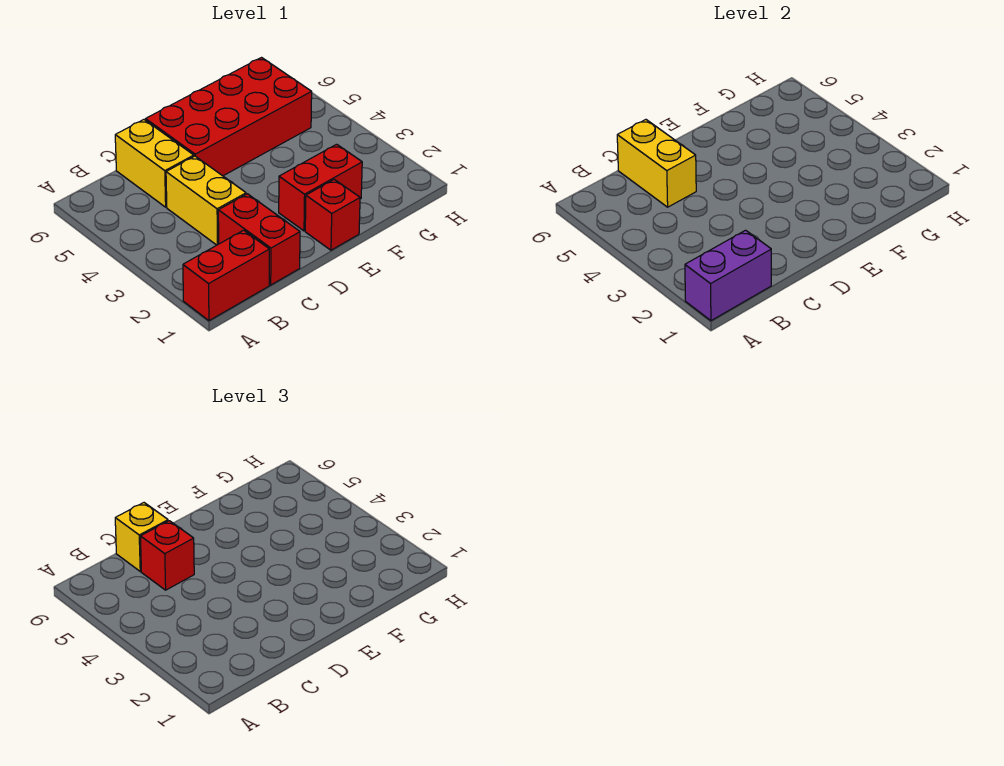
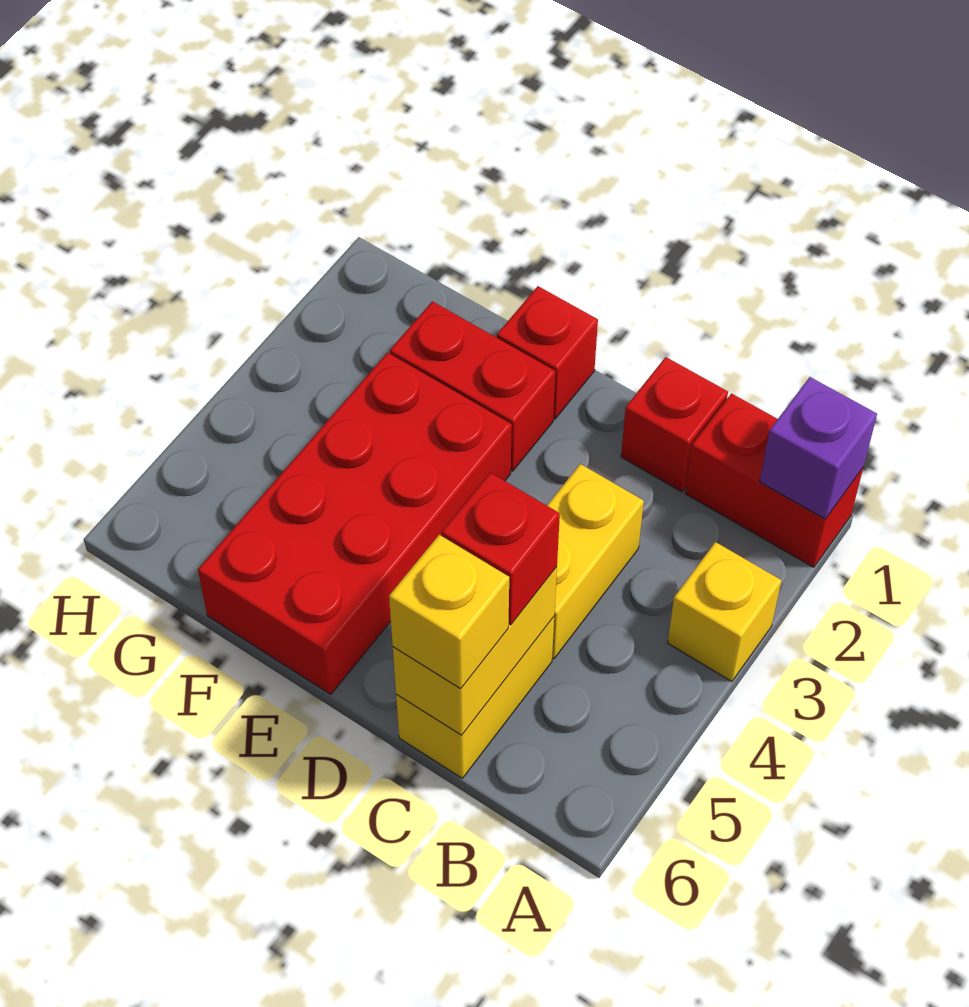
purple brick A1:B1 level 2 -> purple brick A1 level 2
none -> yellow brick A3 level 1
red brick C1:C2 level 1 -> red brick C1 level 1
red brick D5:G6 level 1 -> red brick E3:F6 level 1

